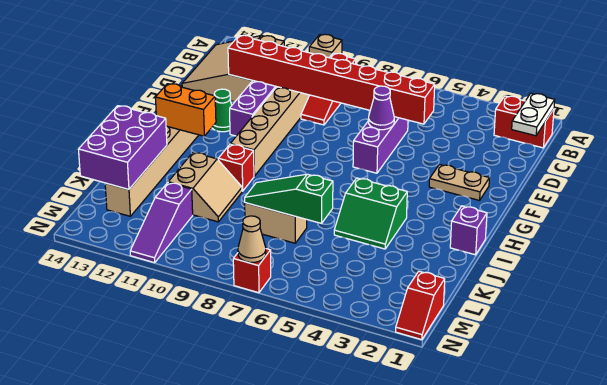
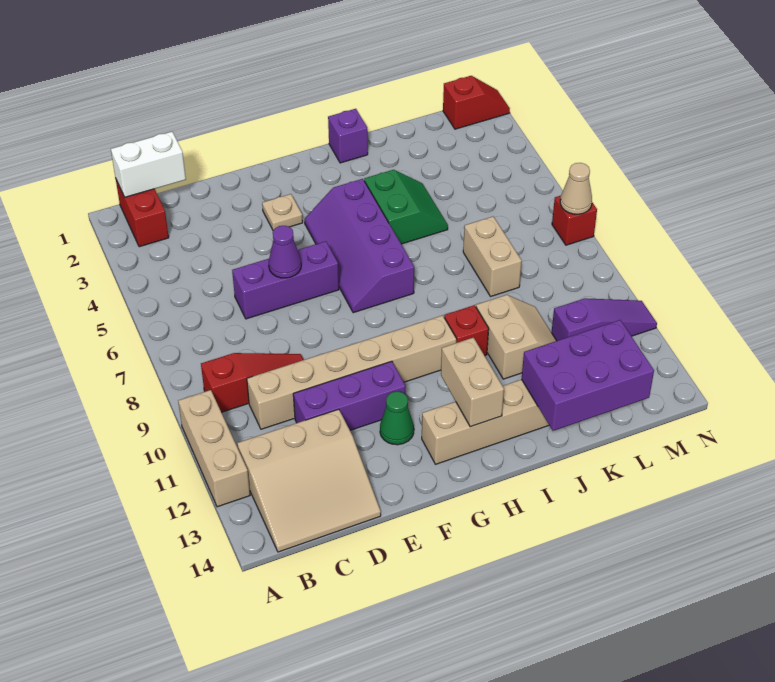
tan brick A10 level 1 -> tan brick A10:A12 level 1
white plate B1:C1 level 2 -> white brick B1:C1 level 2
red brick D5:D12 level 2 -> none
tan plate F2:F3 level 1 -> tan plate F3 level 1
none -> purple slope G4:H7 level 1 top H
orange brick H12:H13 level 2 -> tan brick H12:H13 level 2
tan slope J10:K11 level 1 top 11 -> tan slope J10:K11 level 1 top J
green slope K6:K8 level 2 top 6 -> none

